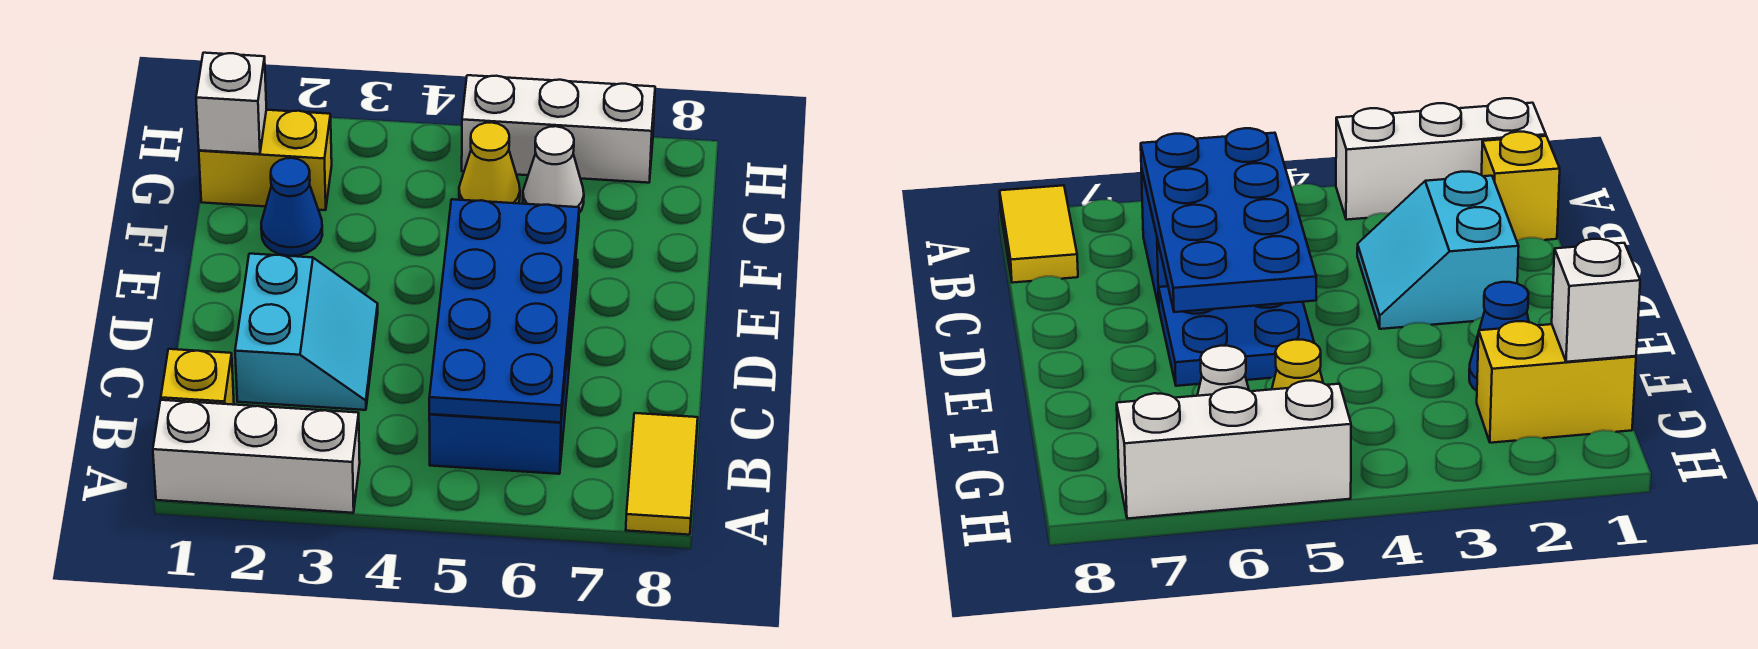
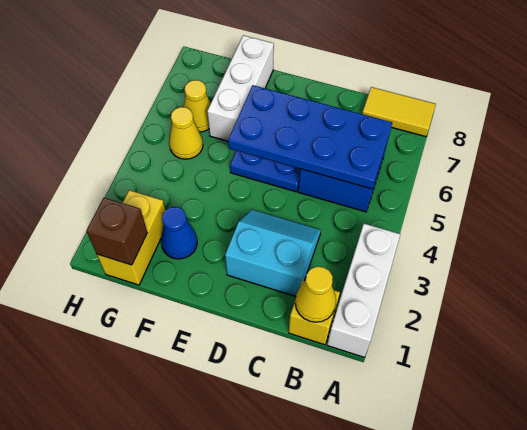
none -> yellow cone B1 level 2
white brick G1 level 2 -> brown brick G1 level 2
white cone G6 level 1 -> yellow cone G6 level 1
white brick H5:H7 level 1 -> white brick F6:F8 level 1

